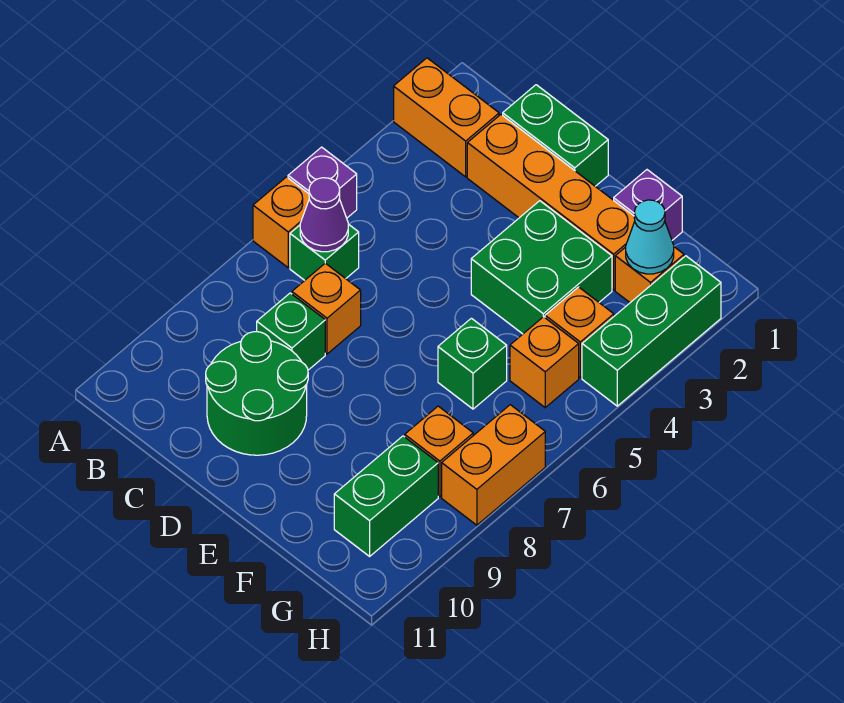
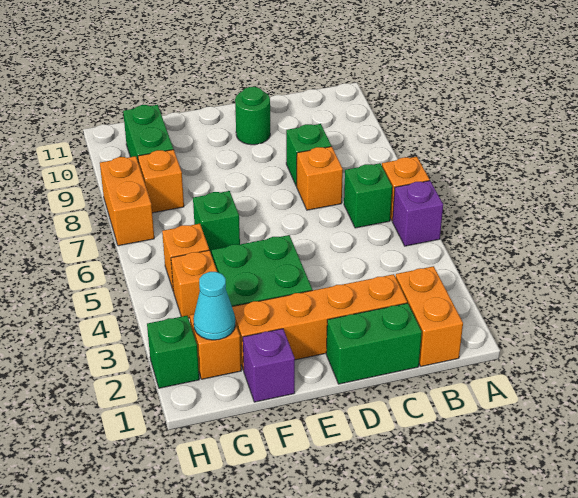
orange brick A2:B2 level 1 -> orange brick B1:B2 level 1
purple cone B6 level 2 -> none
green round brick C9:D10 level 1 -> green round brick D10 level 1
green brick H2:H4 level 1 -> green brick H2 level 1

